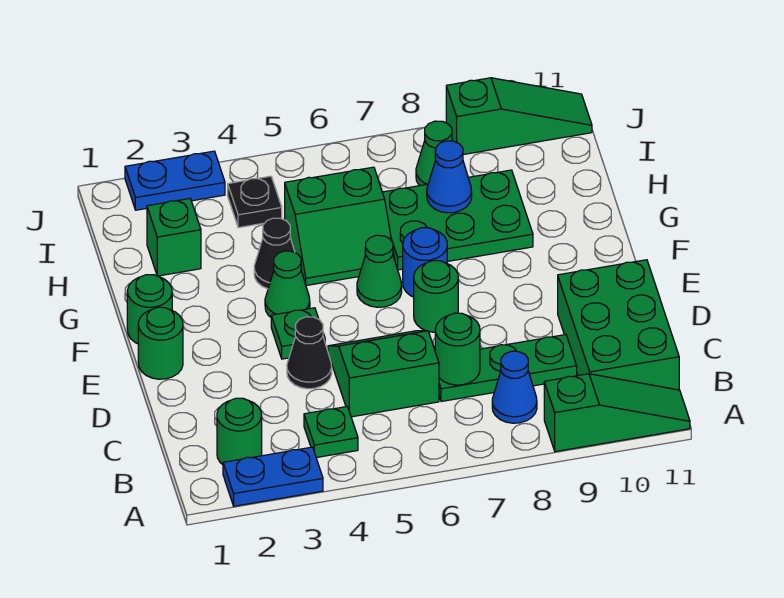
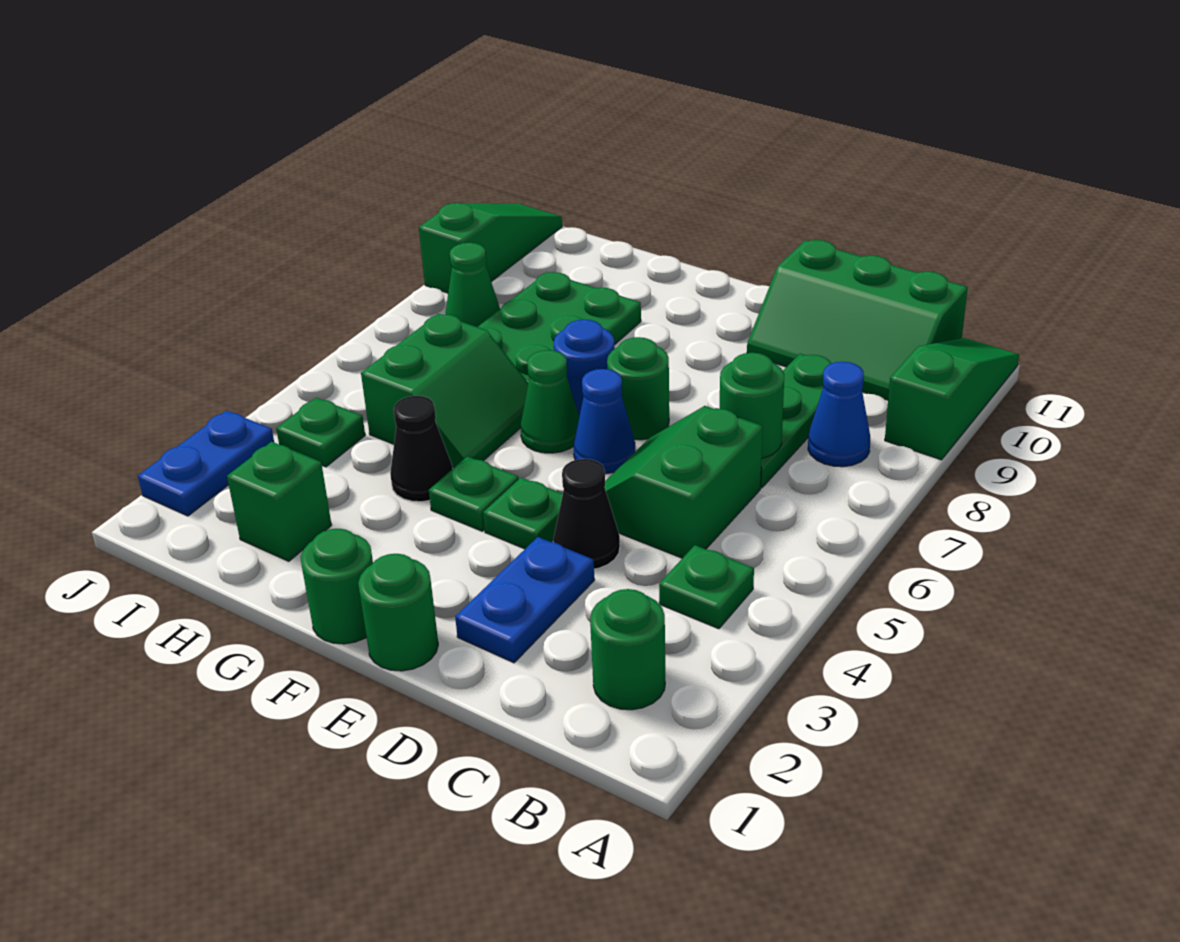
blue plate A2:A3 level 1 -> blue plate D2:D3 level 1
green brick B10:D11 level 1 -> green slope B10:D11 level 1 top 11
green cone F4 level 1 -> green plate F4 level 1
blue cone H8 level 2 -> blue cone E6 level 1
black plate I4 level 1 -> green plate I4 level 1

